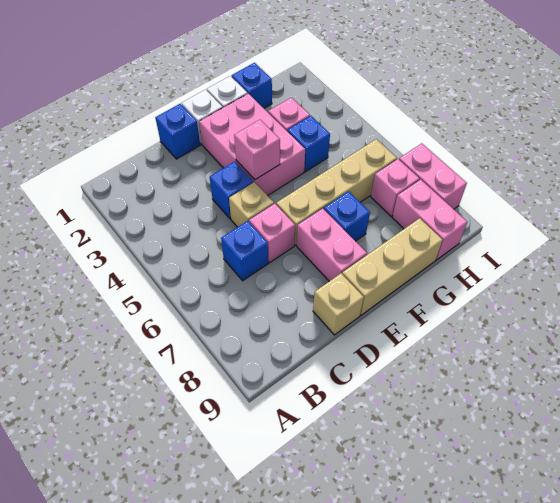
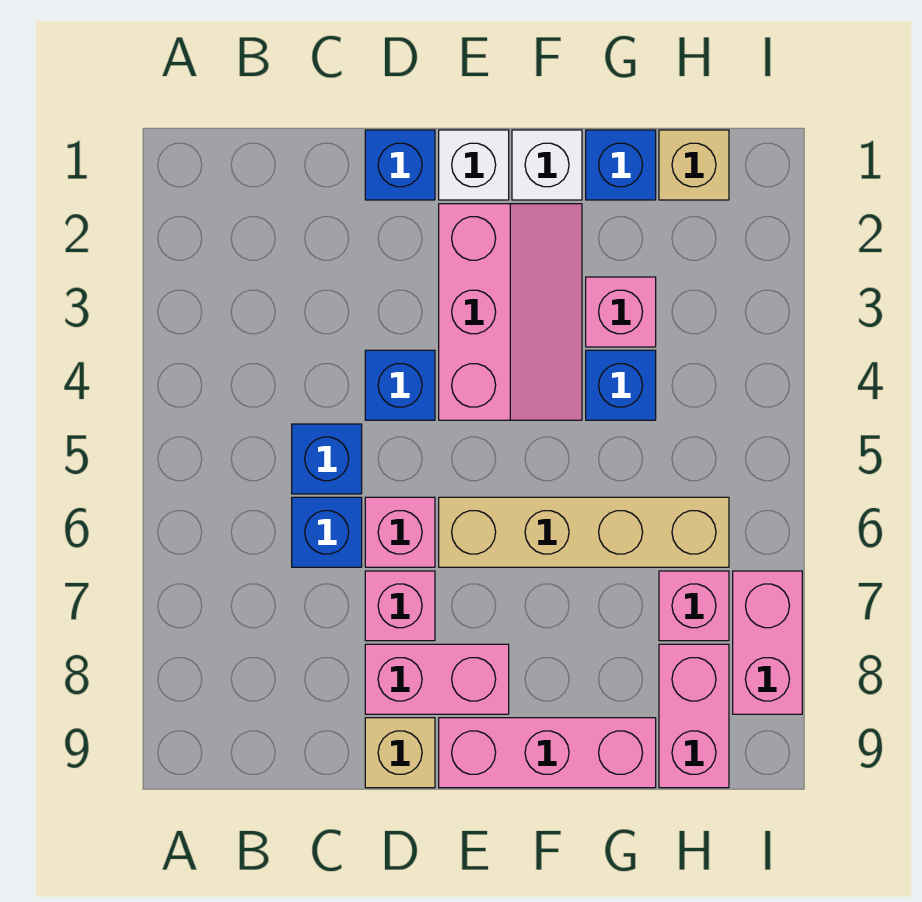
tan brick D5 level 1 -> tan brick H1 level 1
pink brick E2:F4 level 1 -> pink slope E2:F4 level 1 top E
pink brick E4 level 2 -> pink brick D7 level 1
pink brick E7:E8 level 1 -> pink brick D8:E8 level 1
tan brick E9:G9 level 1 -> pink brick E9:G9 level 1
blue brick F7 level 1 -> blue brick C5 level 1

